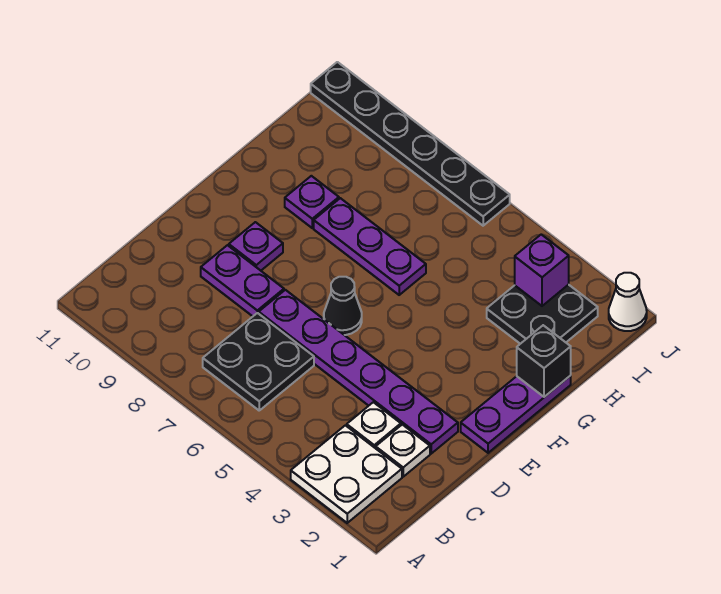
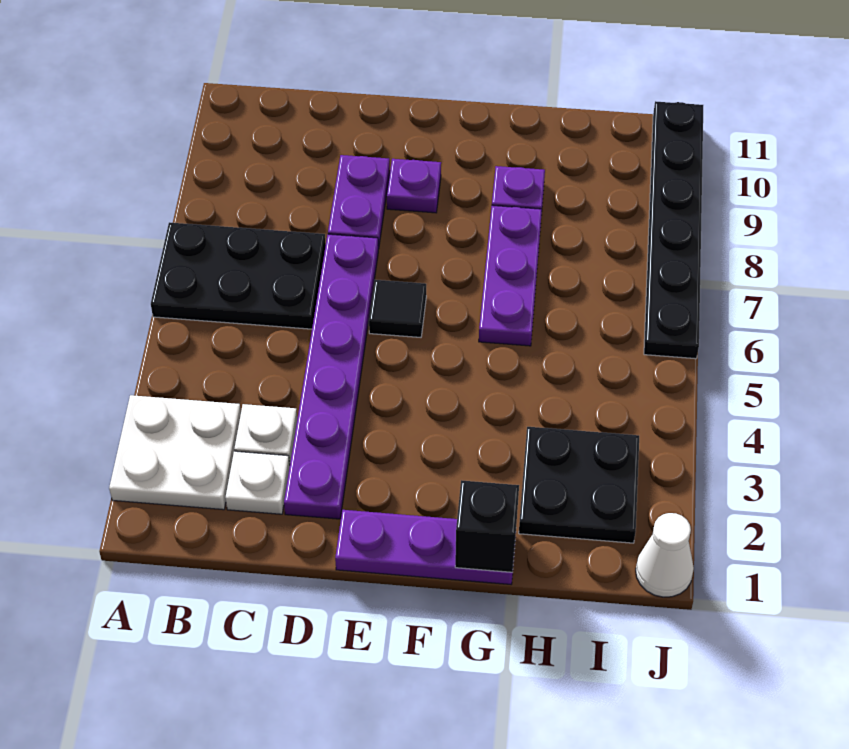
black plate B6:C7 level 1 -> black plate A6:C7 level 1
black cone E6 level 1 -> black tile E6 level 1
purple brick I3 level 2 -> none

